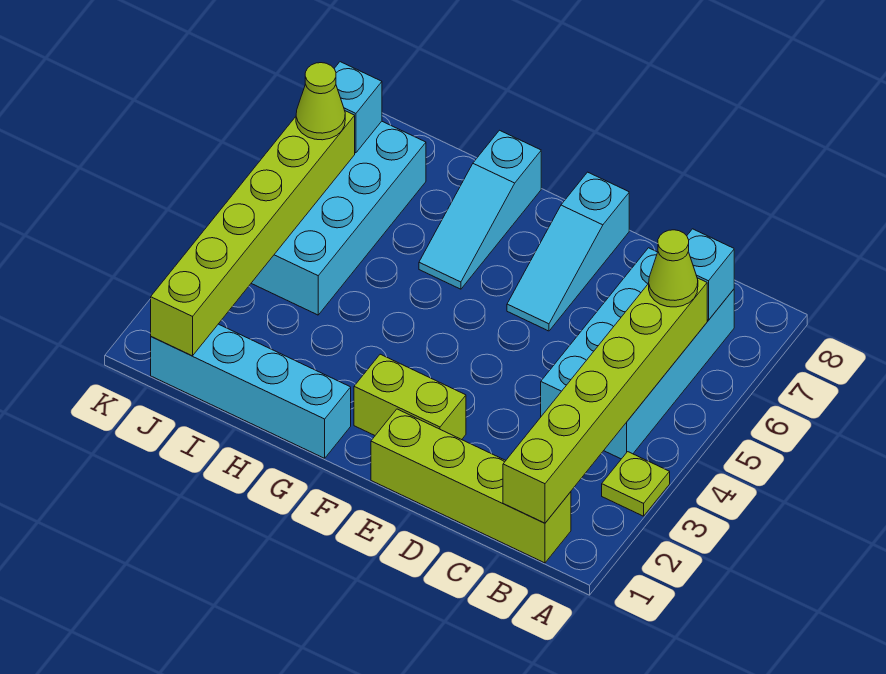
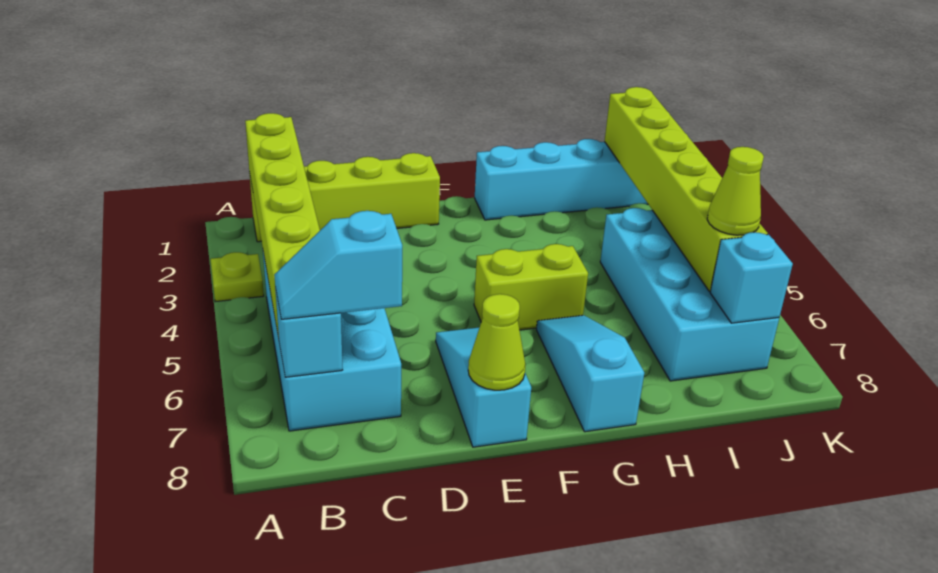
lime cone B6 level 3 -> lime cone E8 level 2
none -> cyan slope B7:C7 level 3 top C
lime brick E2:F2 level 1 -> lime brick F5:G5 level 1

